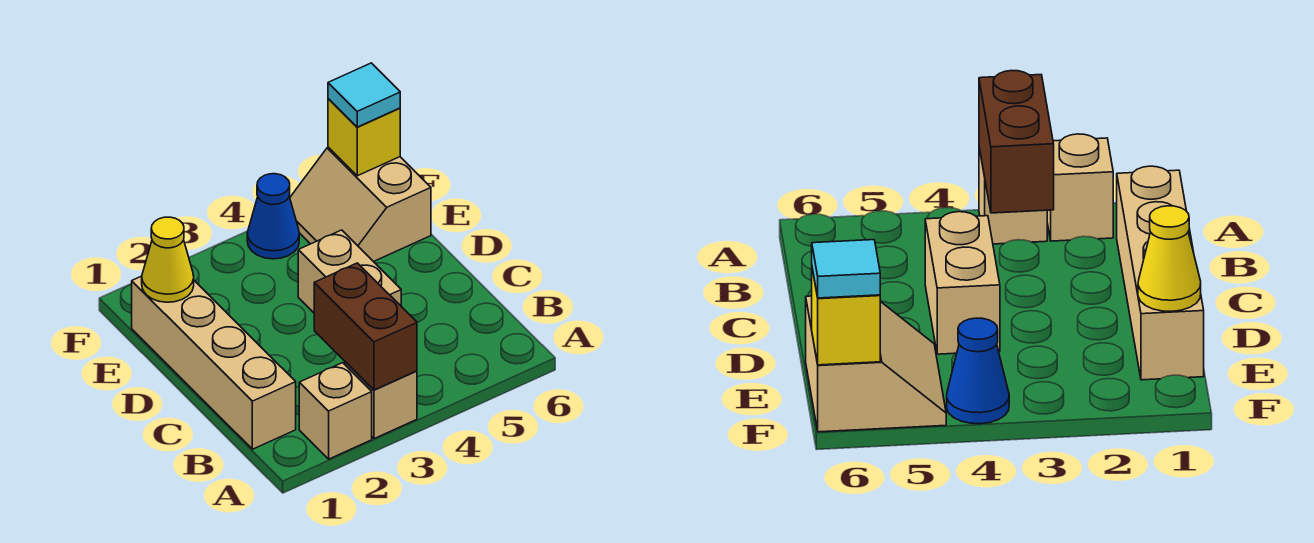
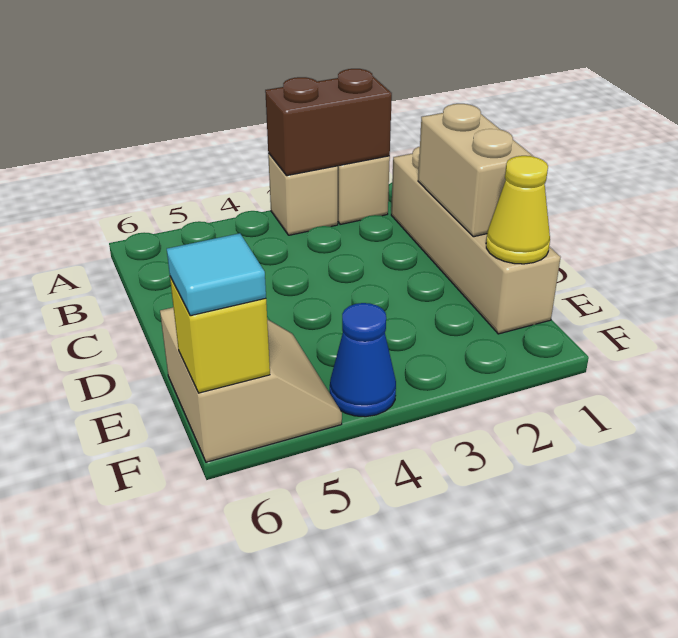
brown brick A3:B3 level 2 -> brown brick A2:A3 level 2
tan brick C4:D4 level 1 -> tan brick C1:D1 level 2

